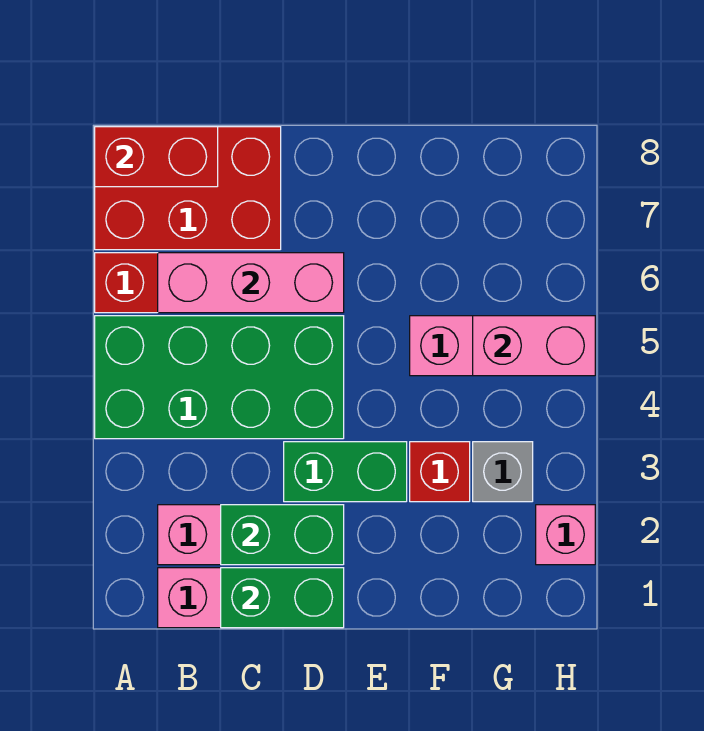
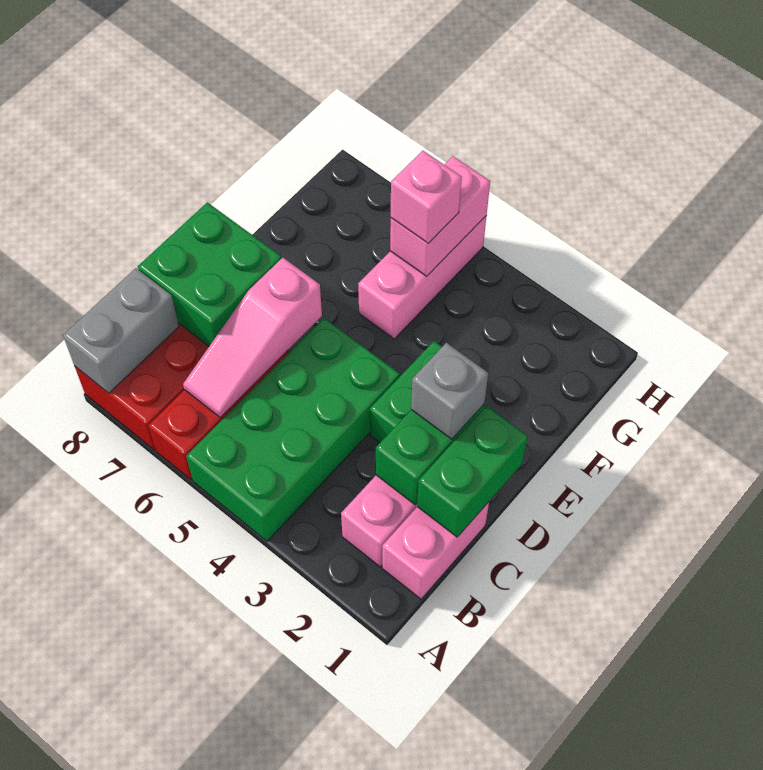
red brick A8:B8 level 2 -> grey brick A8:B8 level 2
pink brick B6:D6 level 2 -> pink slope B6:D6 level 2 top D
none -> green brick C7:D8 level 2
red brick F3 level 1 -> none
grey brick G3 level 1 -> grey brick D2 level 3
pink brick H2 level 1 -> pink brick G5 level 3

